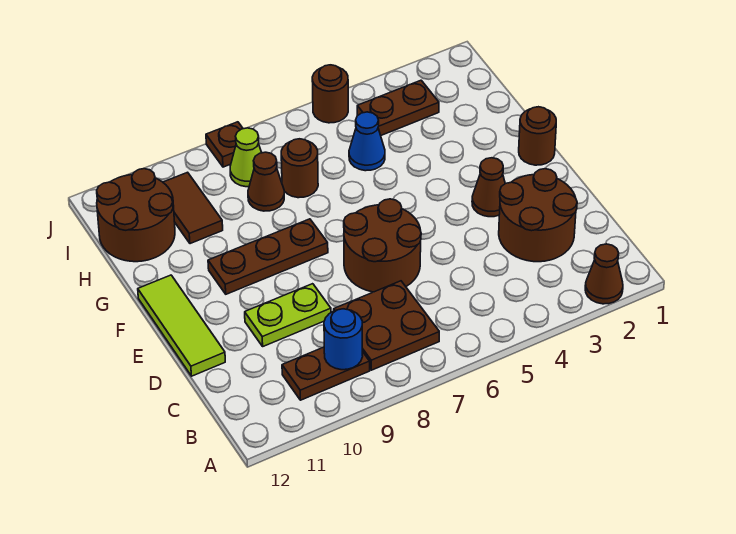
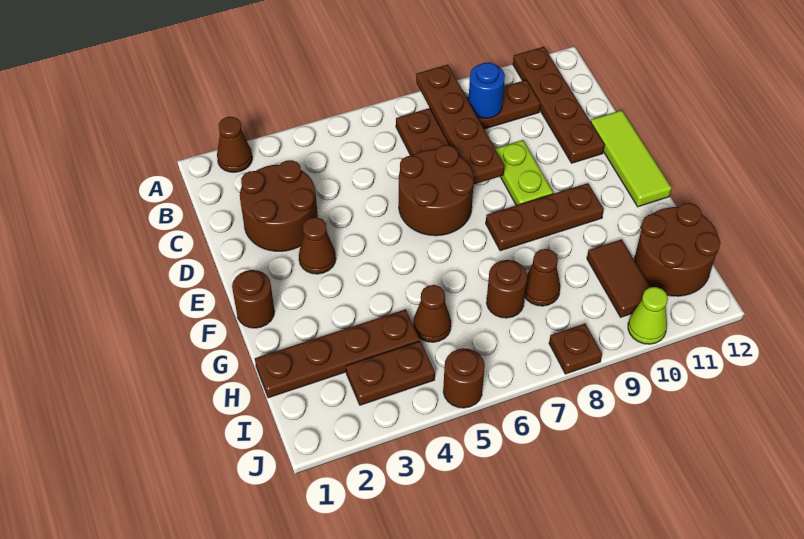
none -> brown plate A8:D8 level 2
none -> brown plate A11:D11 level 1
lime plate D9:D10 level 1 -> lime plate D9:E9 level 1
none -> brown plate H1:H4 level 1
blue cone H5 level 1 -> brown cone H5 level 1
lime cone I8 level 1 -> lime cone J10 level 1

